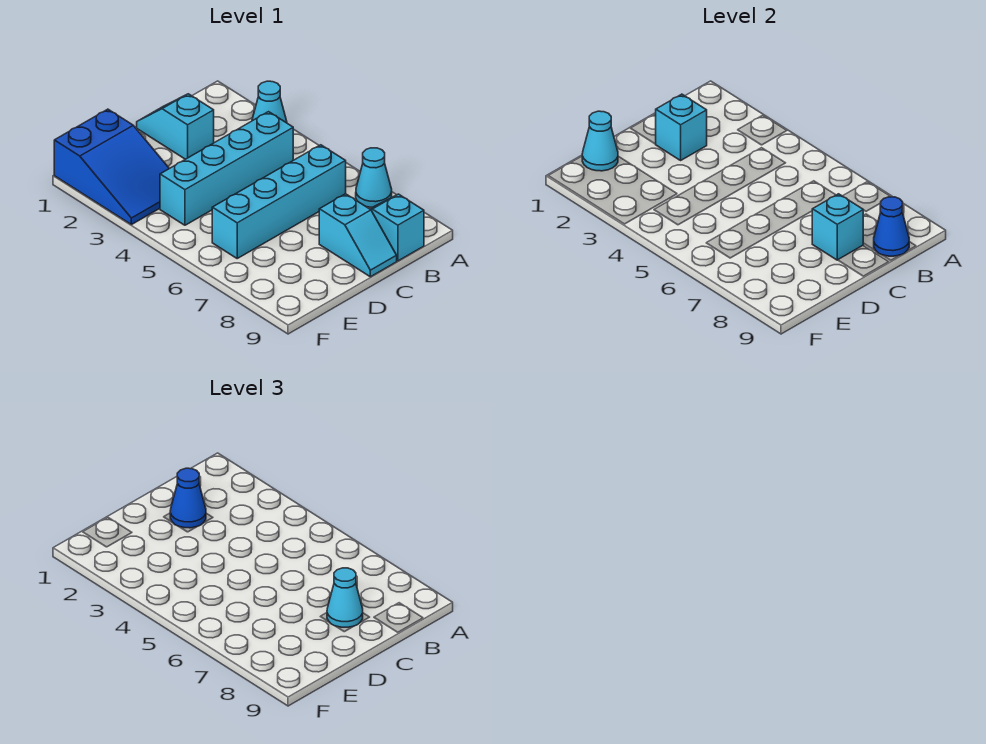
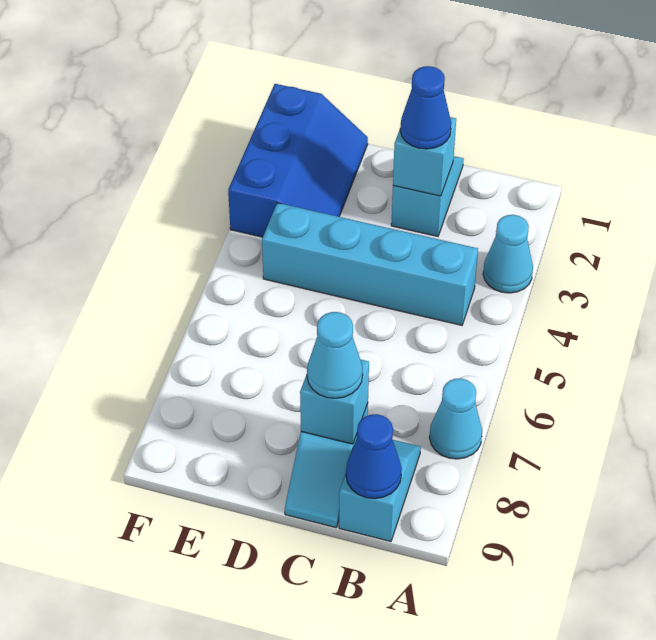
cyan brick B6:E6 level 1 -> none
blue slope E1:F3 level 1 top 1 -> blue slope E1:F3 level 1 top F
cyan cone E1 level 2 -> none

